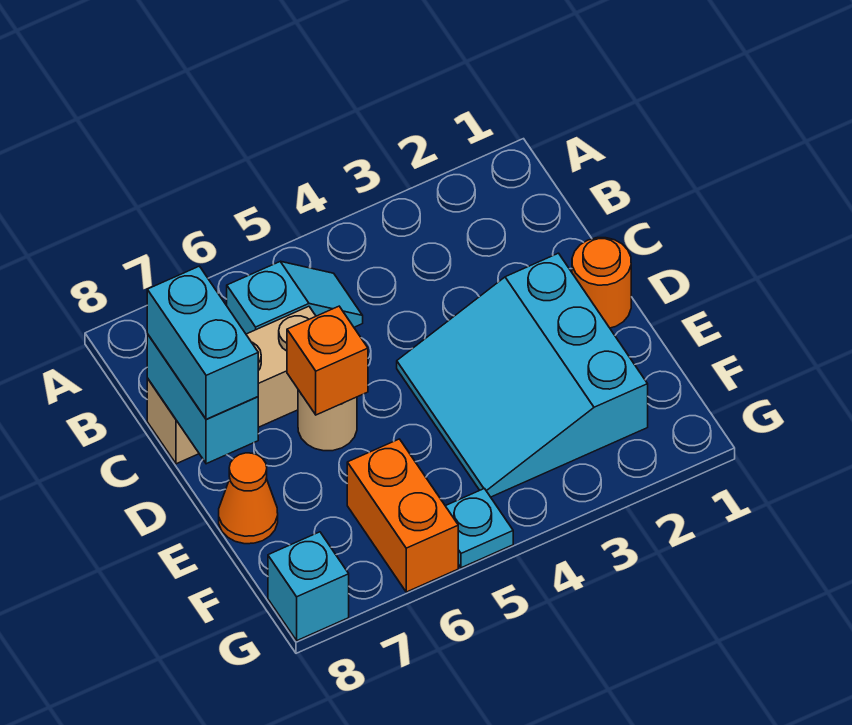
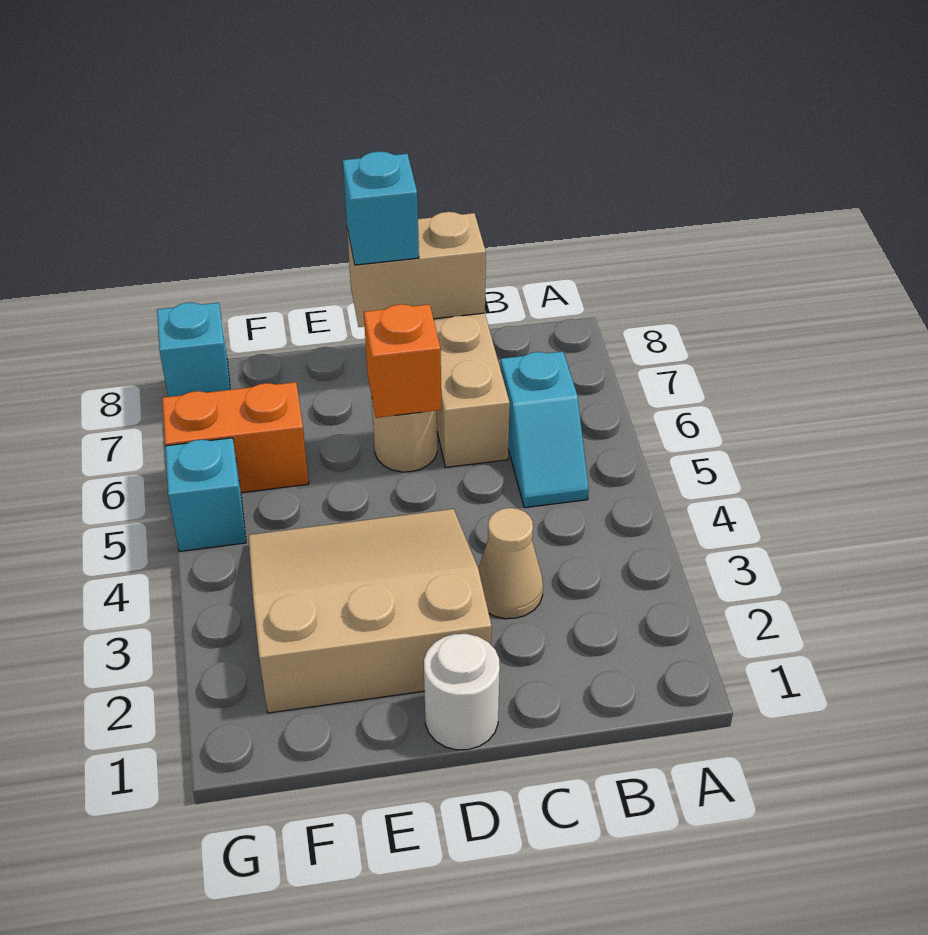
none -> tan cone C3 level 1
cyan brick C8:D8 level 2 -> tan brick C8:D8 level 2
cyan brick C8:D8 level 3 -> cyan brick D8 level 3
orange round brick D1 level 1 -> white round brick D1 level 1
cyan slope D2:F4 level 1 top 2 -> tan slope D2:F4 level 1 top 2
orange cone E8 level 1 -> none
cyan plate G5 level 1 -> cyan brick G5 level 1

